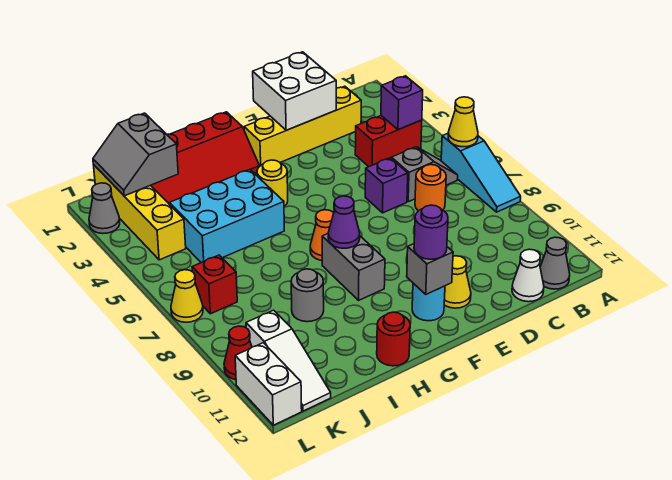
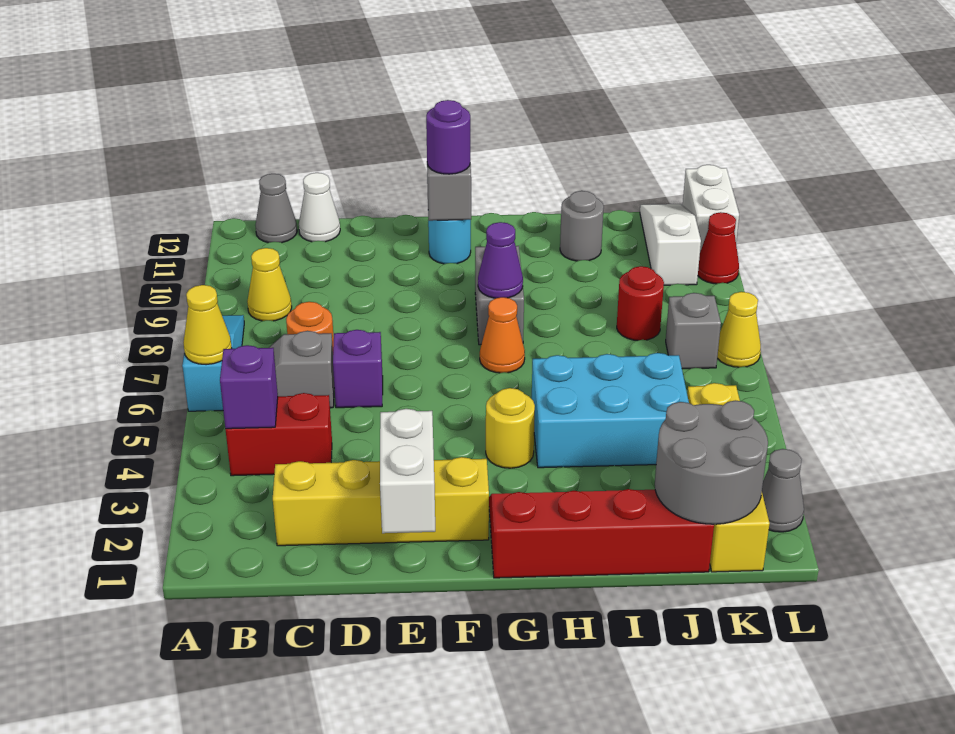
white brick D1:E2 level 2 -> white brick E1:E2 level 2
yellow cone E11 level 1 -> yellow cone B9 level 1
red round brick H12 level 1 -> red round brick J8 level 1
grey round brick I9 level 1 -> grey round brick I11 level 1
grey slope J1:K2 level 2 top J -> grey round brick J1:K2 level 2
red brick K7 level 1 -> grey brick K7 level 1

